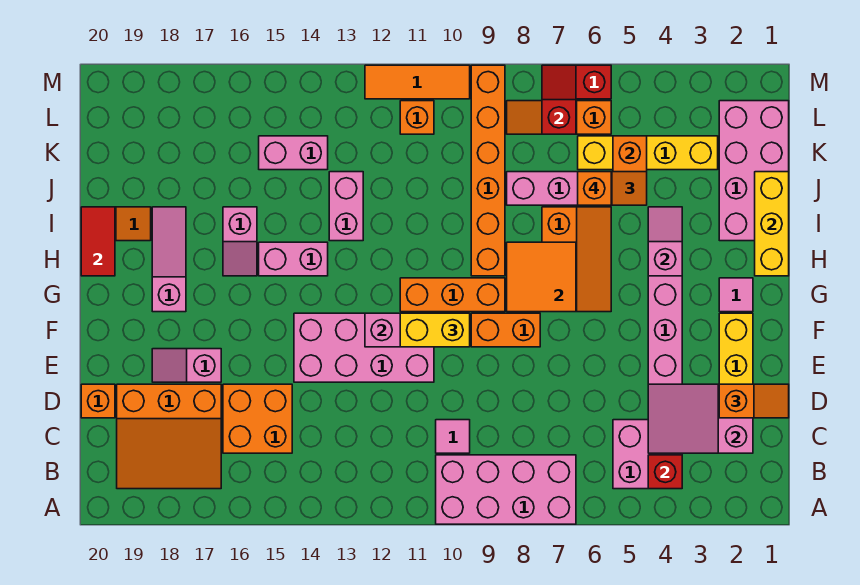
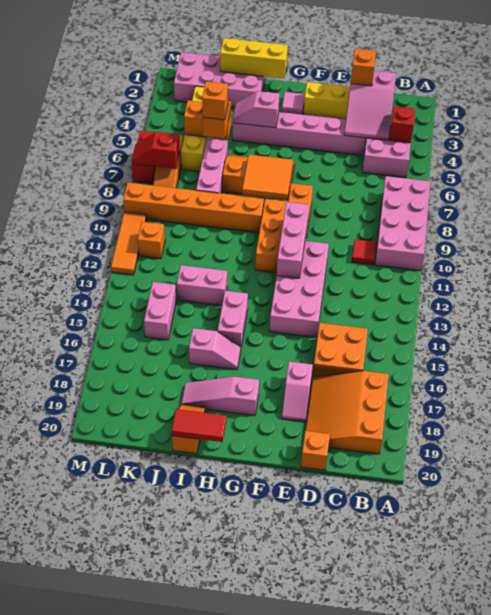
orange slope B17:D19 level 1 top D -> orange slope B17:D19 level 1 top B
pink tile C10 level 1 -> red tile C10 level 1
yellow brick F10:F11 level 3 -> none

